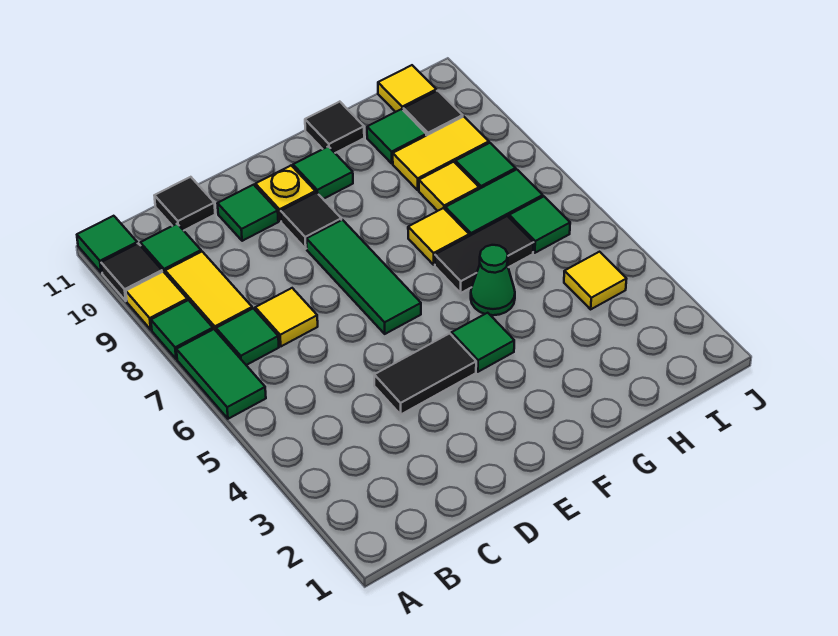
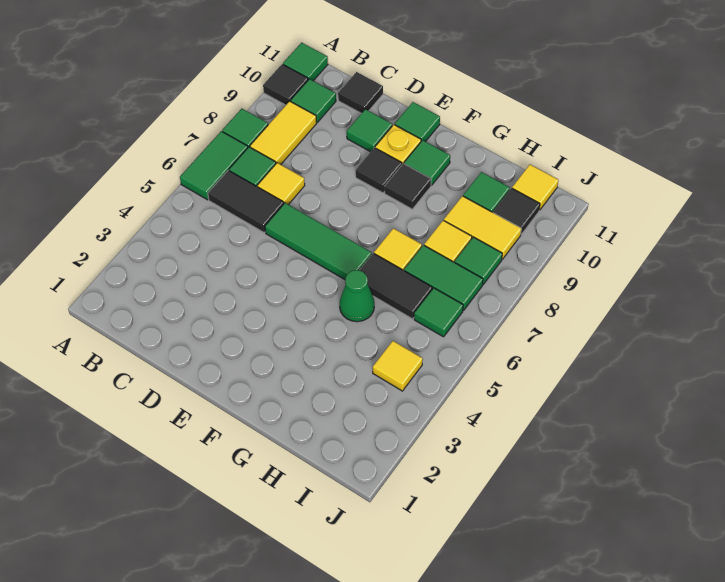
yellow tile A9 level 1 -> none
black tile D4:E4 level 1 -> black tile B6:C6 level 1
green tile E6:E8 level 1 -> green tile D6:F6 level 1
green tile F4 level 1 -> green tile E11 level 1
black tile G11 level 1 -> black tile F9 level 1

